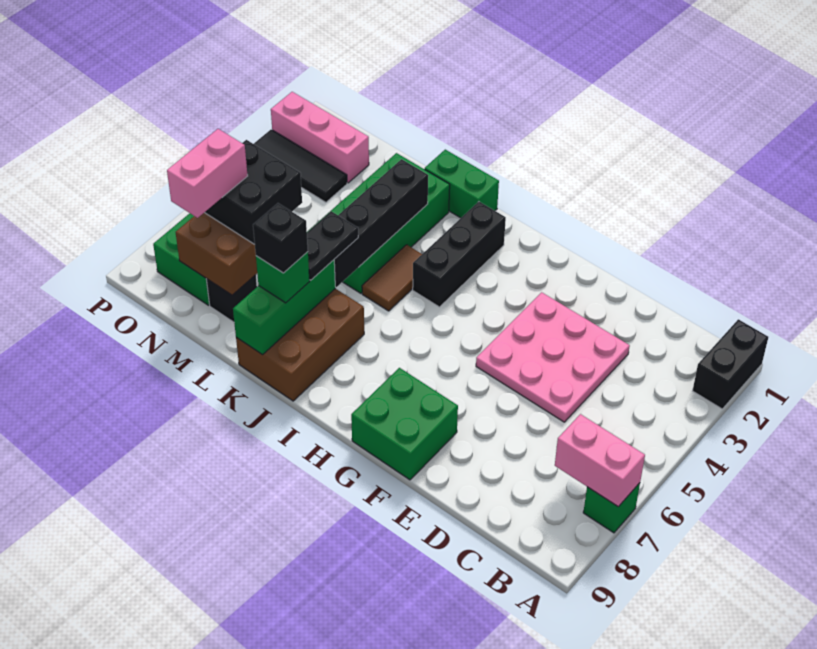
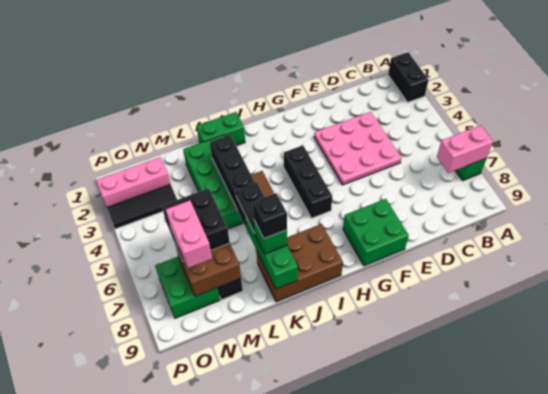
black brick I2:I4 level 1 -> black brick H4:H6 level 1
brown brick J7:K9 level 1 -> brown brick I8:K9 level 1

